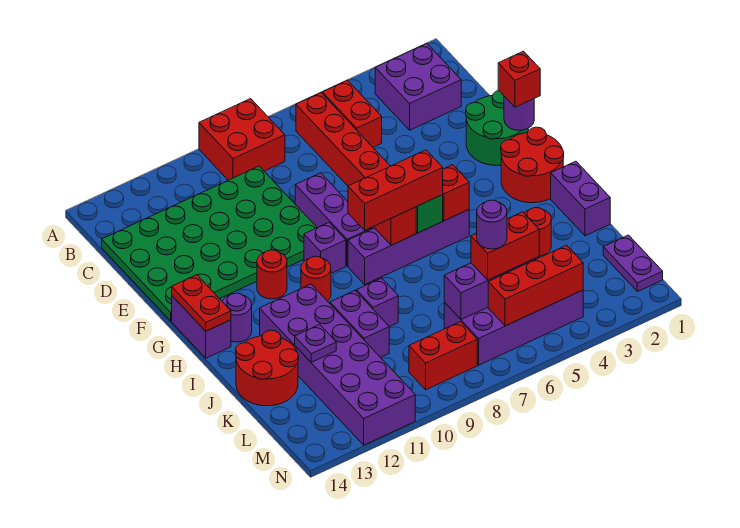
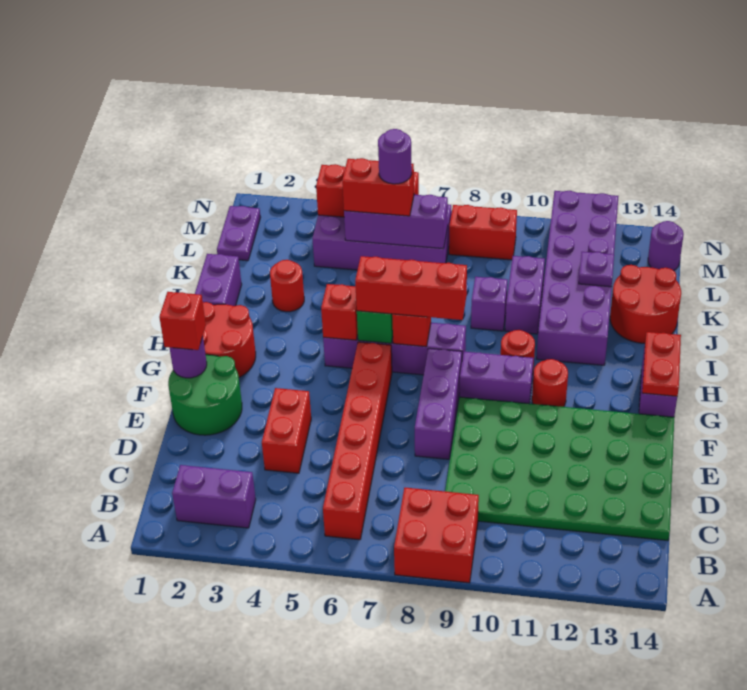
purple brick B2:C3 level 1 -> purple brick B2:B3 level 1
red brick B5:C5 level 1 -> red brick D4:E4 level 1
purple brick G9 level 1 -> purple brick G9:G10 level 1
purple round brick H13 level 1 -> purple round brick M14 level 1

